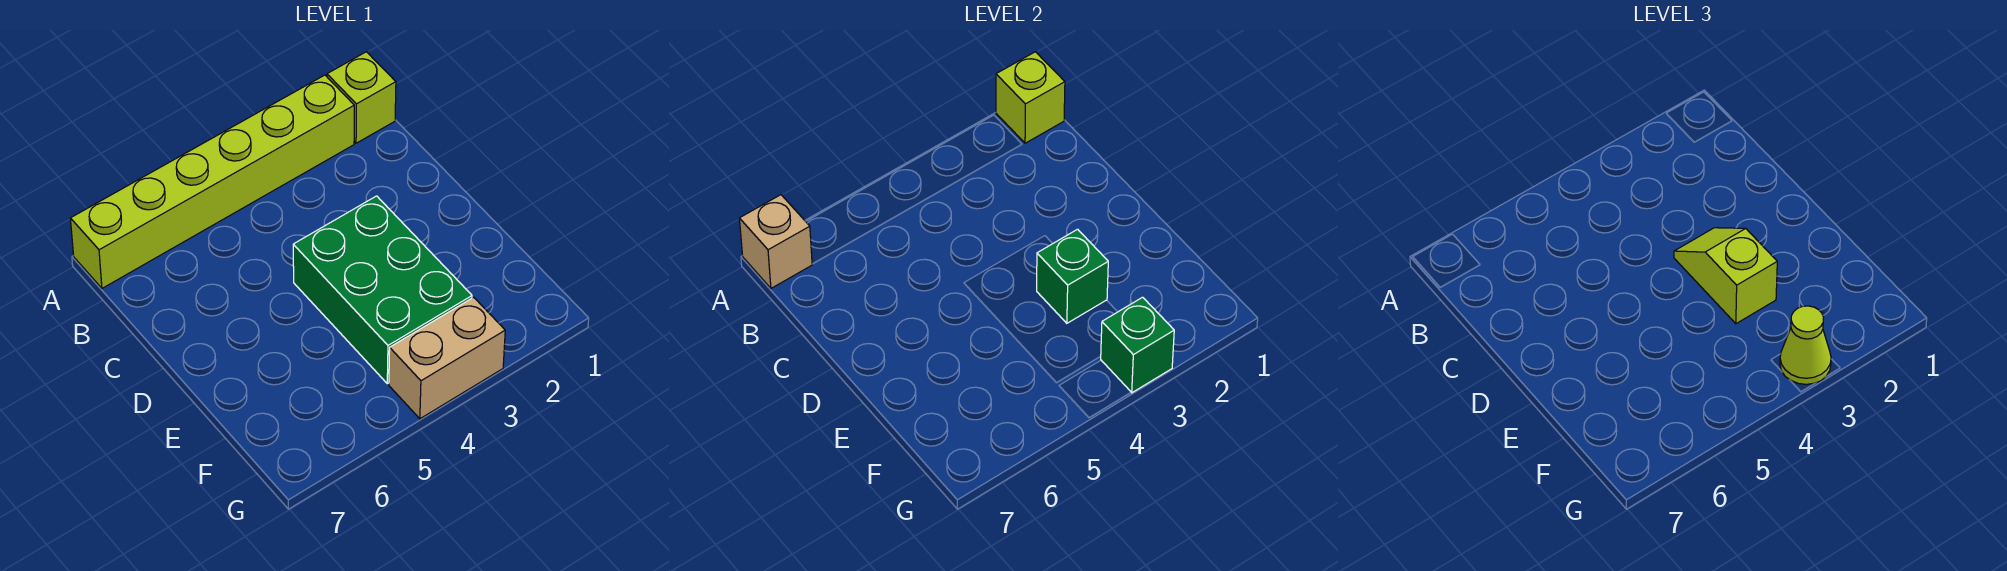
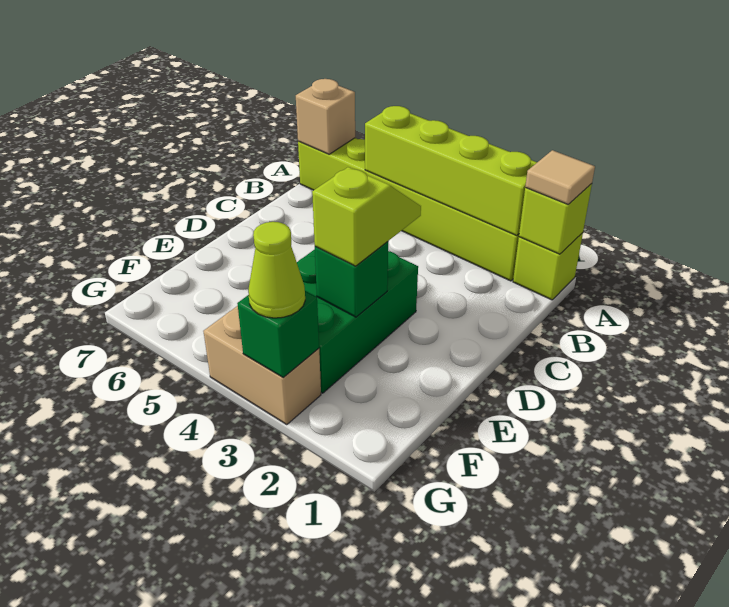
none -> tan tile A1 level 3
none -> lime brick A2:A5 level 2

